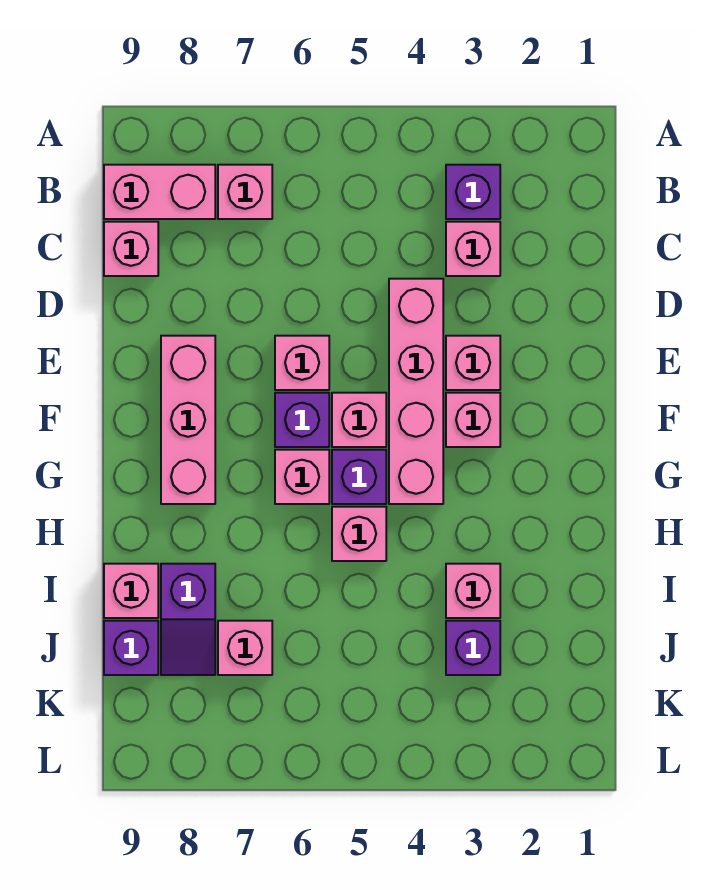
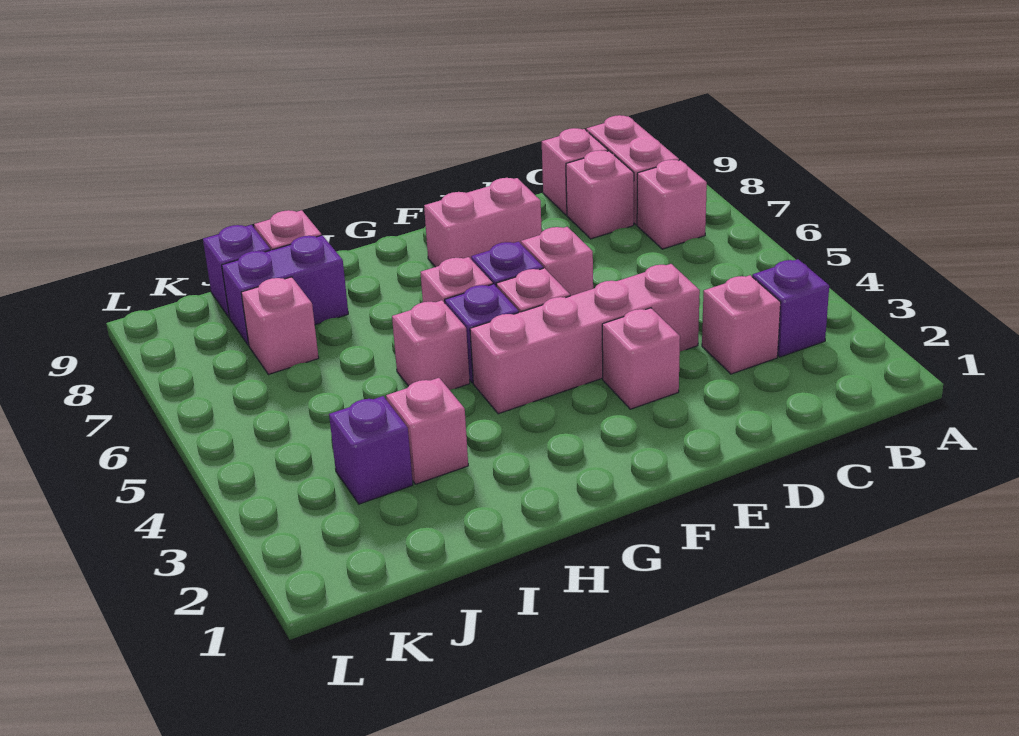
pink brick E8:G8 level 1 -> pink brick E8:F8 level 1
pink brick F3 level 1 -> pink brick C8 level 1
purple slope I8:J8 level 1 top I -> purple brick I8:J8 level 1

